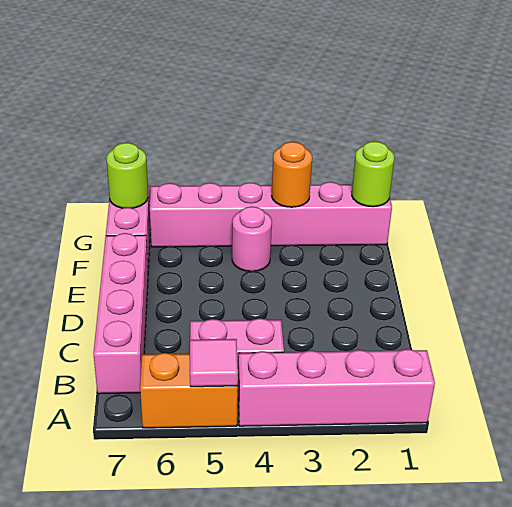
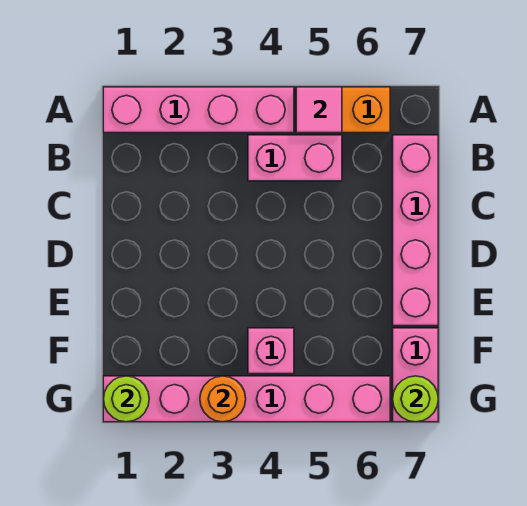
pink round brick F4 level 1 -> pink brick F4 level 1

